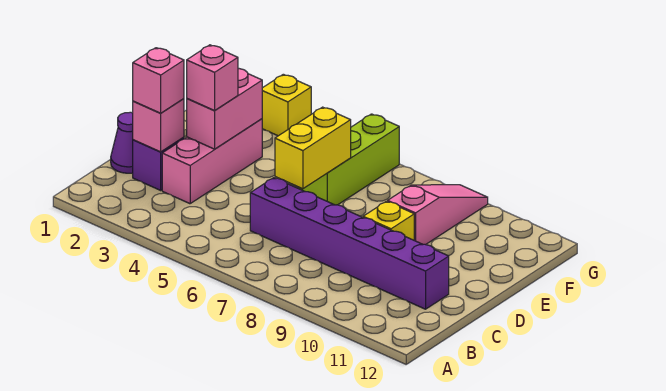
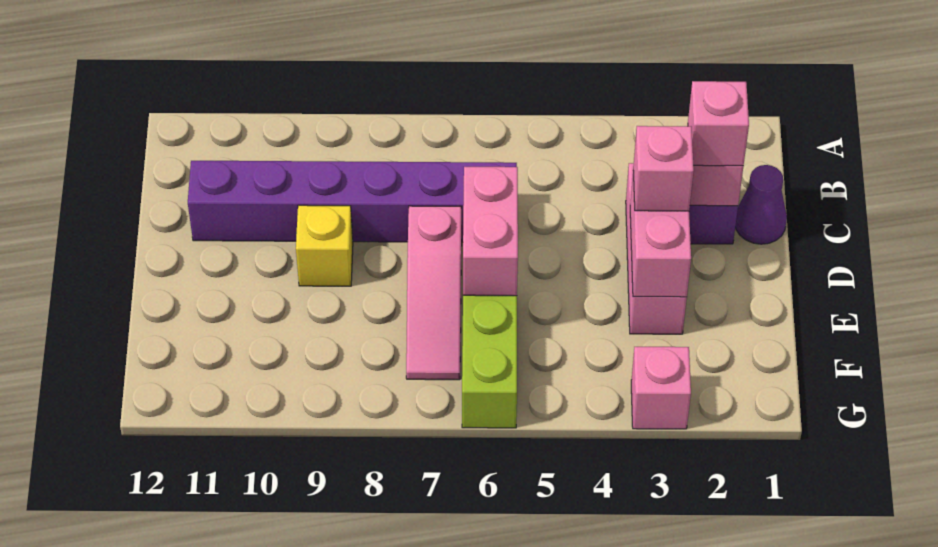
yellow brick D6:E6 level 2 -> pink brick D6:E6 level 2
pink slope E9:G9 level 1 top E -> pink slope D7:F7 level 1 top D
yellow brick G3 level 1 -> pink brick G3 level 1

